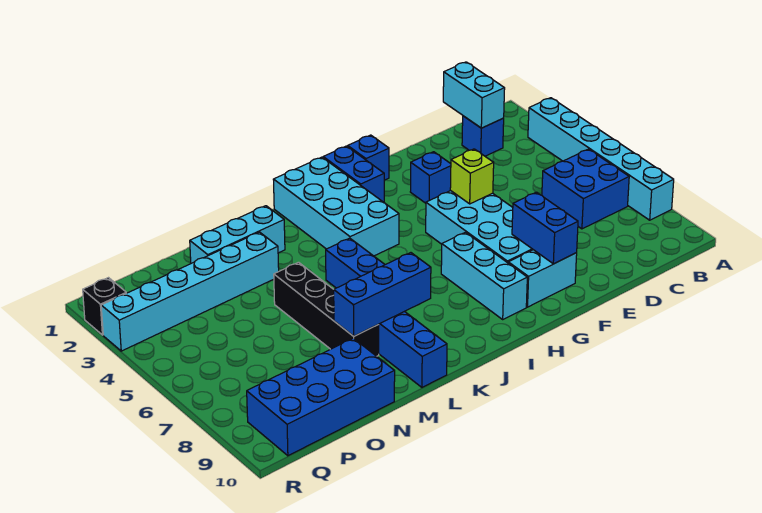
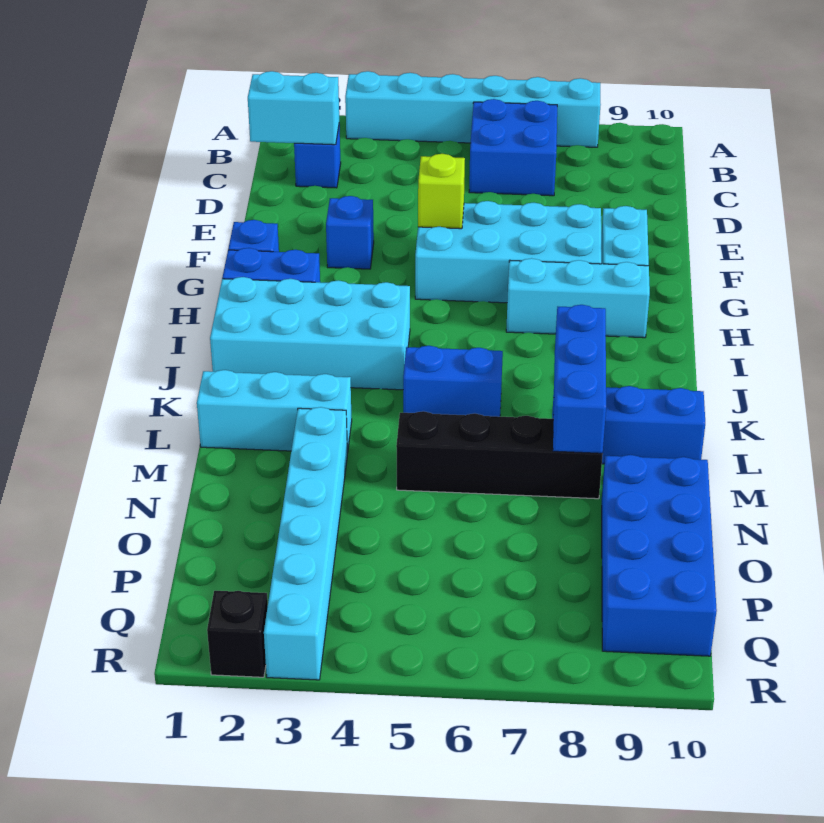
blue brick F8:F9 level 2 -> none
cyan brick L2:N2 level 1 -> cyan brick L1:L3 level 1

